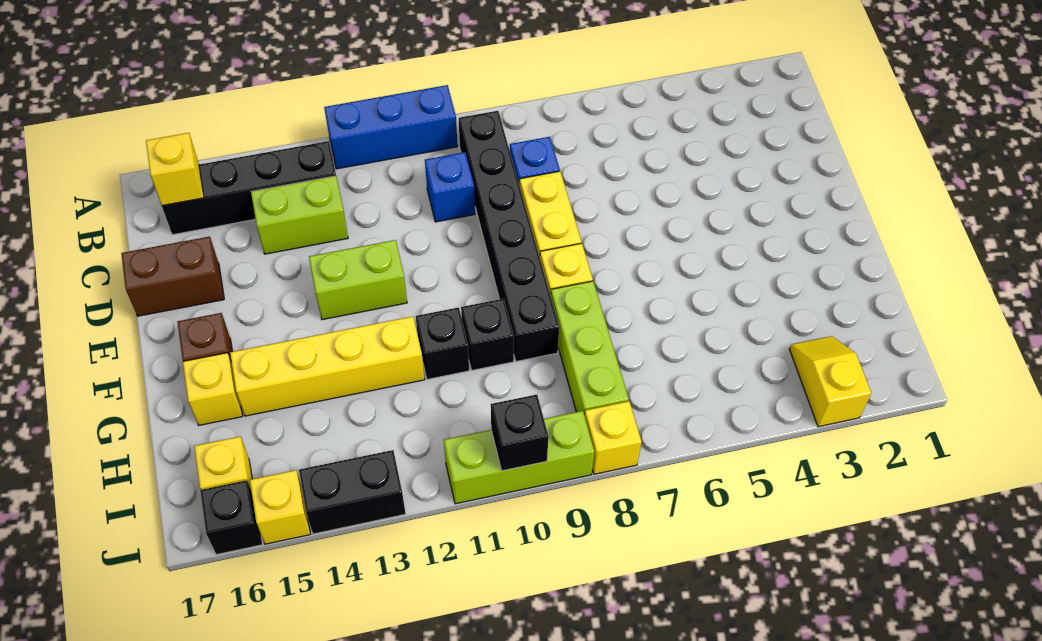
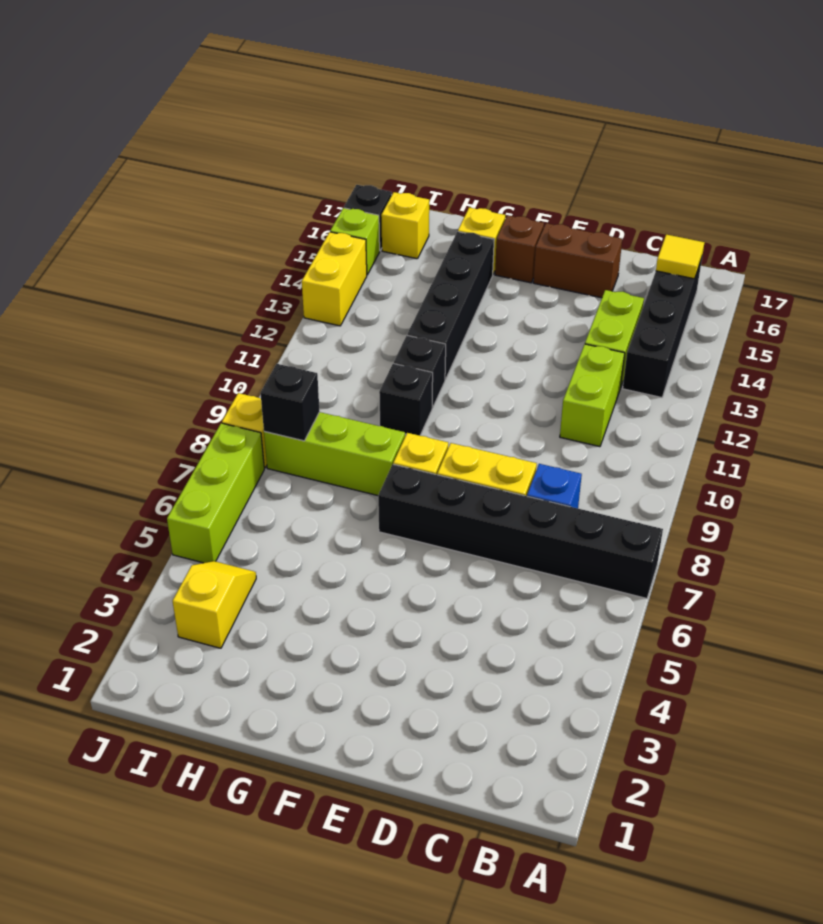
blue brick A10:A12 level 1 -> none
black brick B9:G9 level 1 -> black brick A7:F7 level 1
yellow brick B16 level 2 -> yellow tile B16 level 2
blue brick C10 level 1 -> none
brown brick D16:D17 level 1 -> brown brick D16:E16 level 1
lime brick E12:E13 level 1 -> lime brick C11:C12 level 1
yellow brick G12:G15 level 1 -> black brick G12:G15 level 1
yellow slope I3:J3 level 1 top J -> yellow slope I3:I4 level 1 top 3
lime brick J9:J11 level 1 -> lime brick J5:J7 level 1
black brick J10 level 2 -> black brick I8 level 2
black brick J13:J14 level 1 -> yellow brick J13:J14 level 1
yellow brick J15 level 1 -> lime brick J15 level 1

